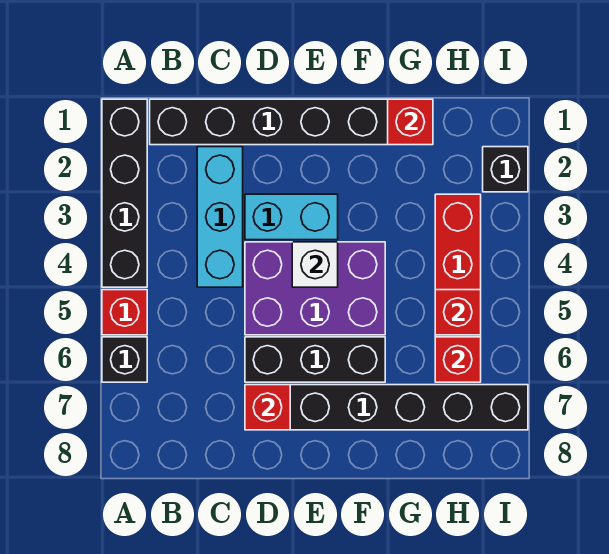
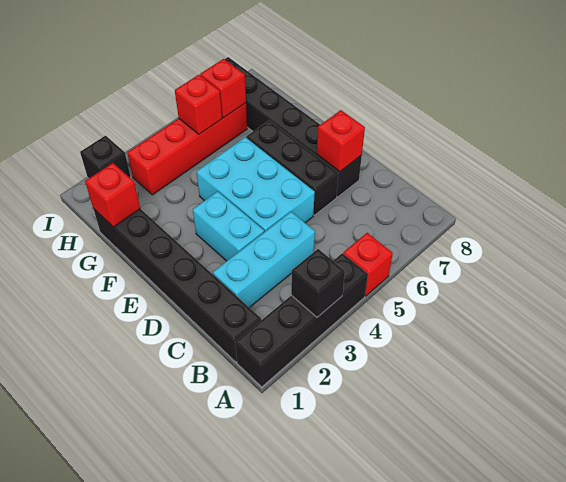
black brick A6 level 1 -> black brick A3 level 2
purple brick D4:F5 level 1 -> cyan brick D4:F5 level 1
white brick E4 level 2 -> none

